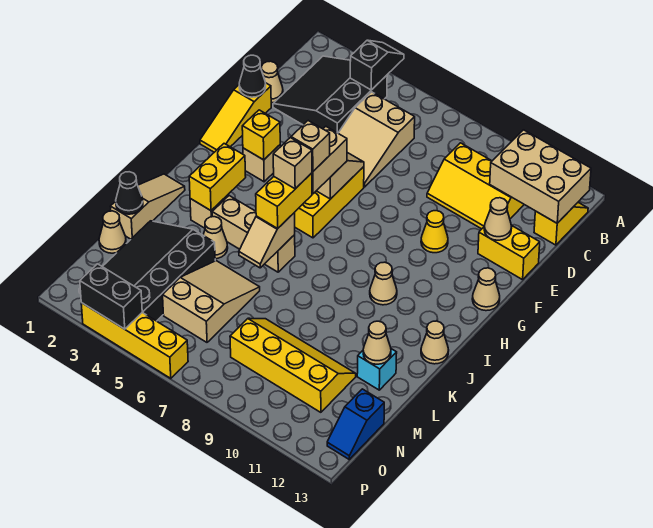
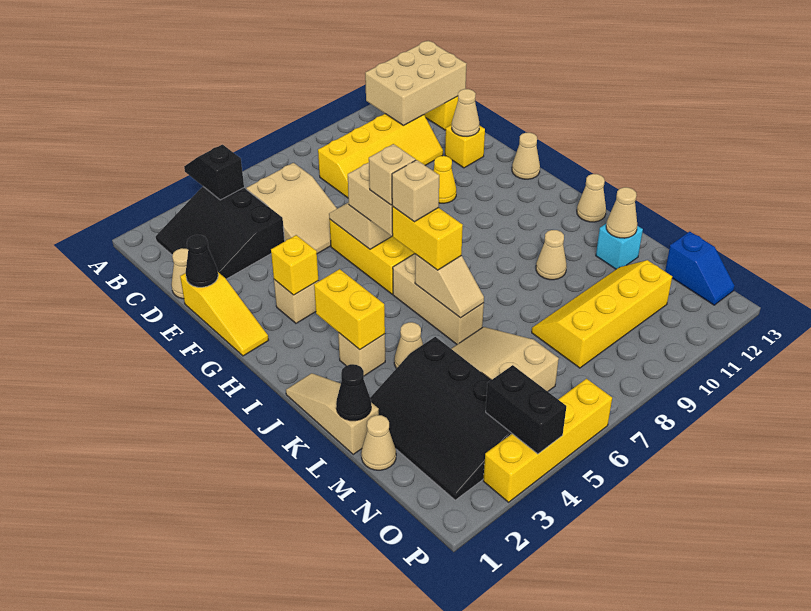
yellow slope C9:D11 level 1 top C -> yellow slope C8:D11 level 1 top C
yellow brick E12:E13 level 1 -> yellow brick E12 level 1
tan cone I10 level 1 -> tan cone K10 level 1
tan brick J4:J6 level 1 -> tan brick I6:K6 level 1
black brick P3:P4 level 2 -> black brick O4:P4 level 2

